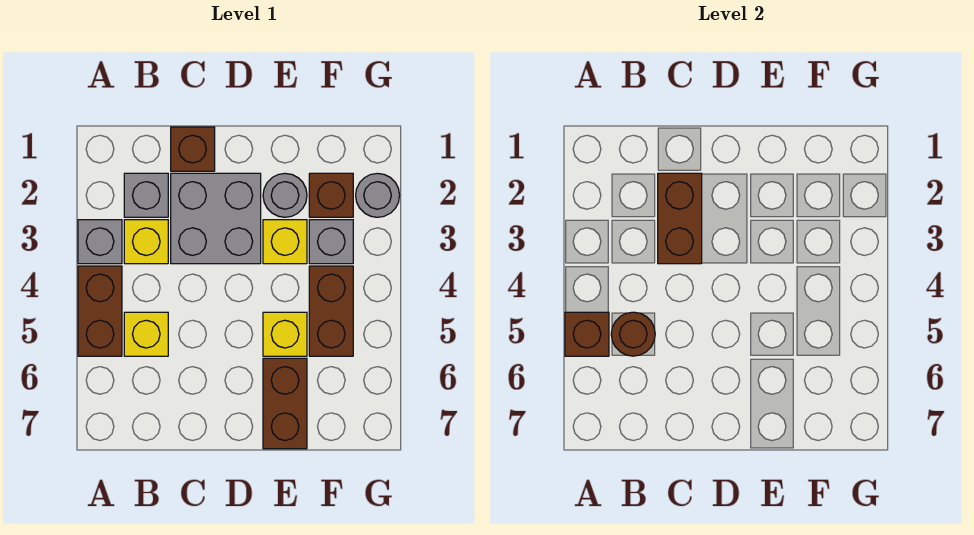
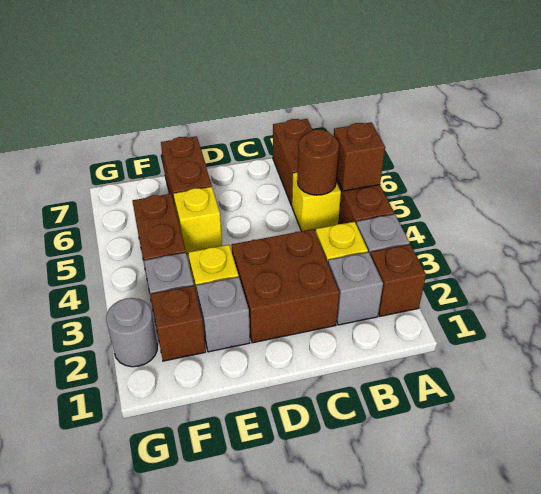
brown brick C1 level 1 -> brown brick A2 level 1
grey brick C2:D3 level 1 -> brown brick C2:D3 level 1
brown brick C2:C3 level 2 -> brown brick B6:B7 level 1
grey round brick E2 level 1 -> grey brick E2 level 1

